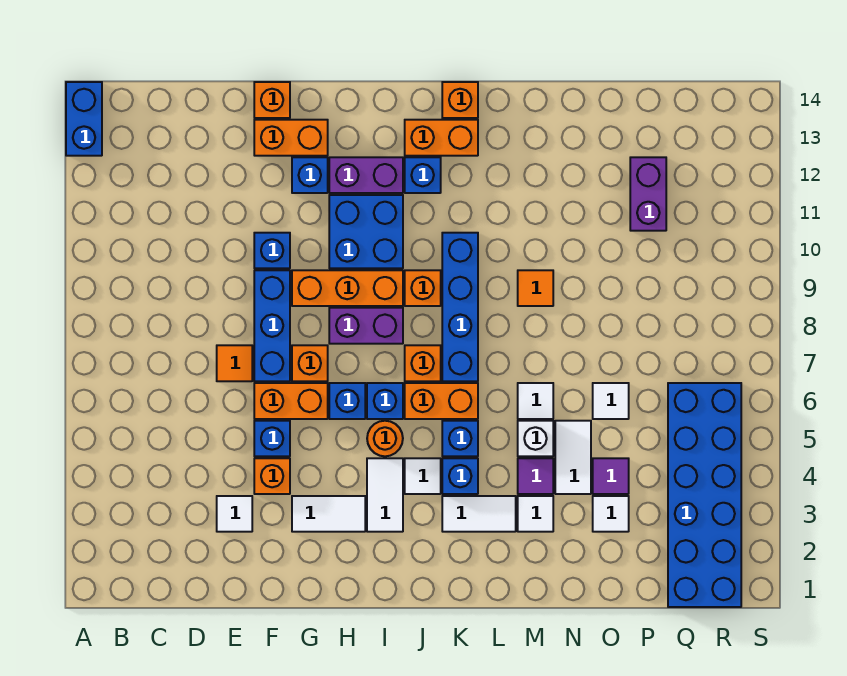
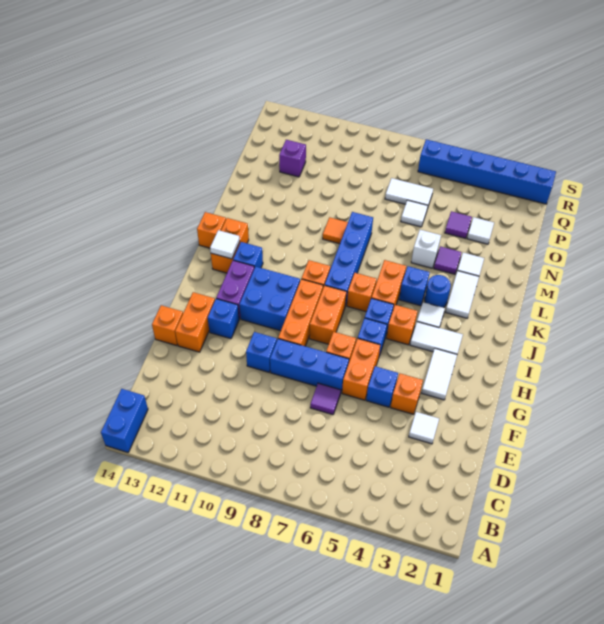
blue brick A13:A14 level 1 -> blue brick A14:B14 level 1
orange tile E7 level 1 -> purple tile E7 level 1
purple brick H8:I8 level 1 -> orange brick H8:I8 level 1
orange round brick I5 level 1 -> orange brick I5 level 1
blue brick K4 level 1 -> blue round brick K4 level 1
blue brick K7:K10 level 1 -> blue brick J8:M8 level 1
white tile M6 level 1 -> white tile J13 level 2
white tile N4:N5 level 1 -> white tile P6:P7 level 1
purple brick P11:P12 level 1 -> purple brick P12 level 1
blue brick Q1:R6 level 1 -> blue brick R1:R6 level 1

